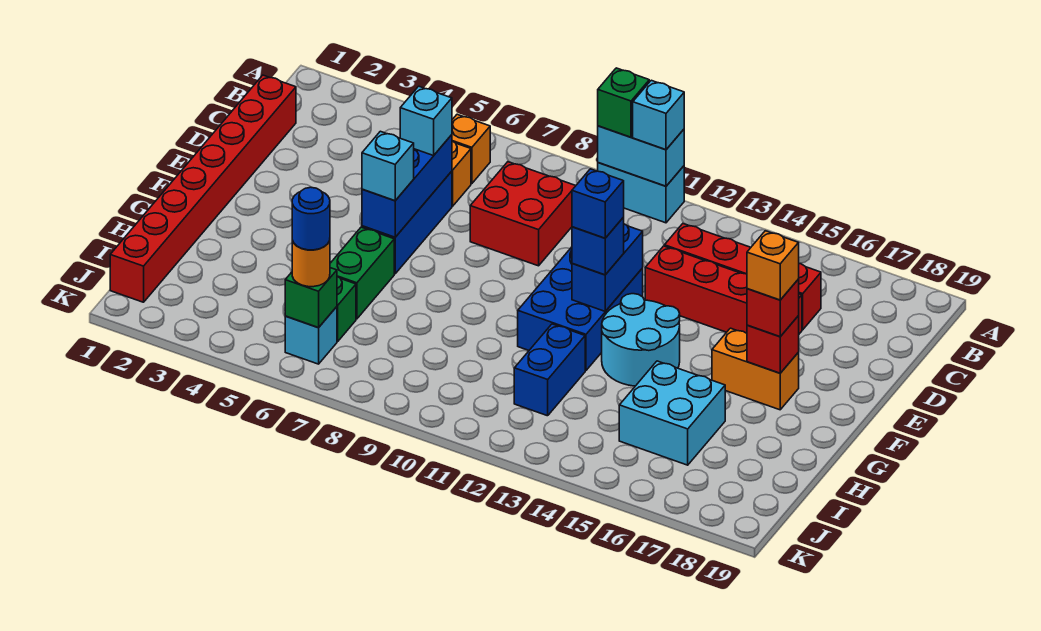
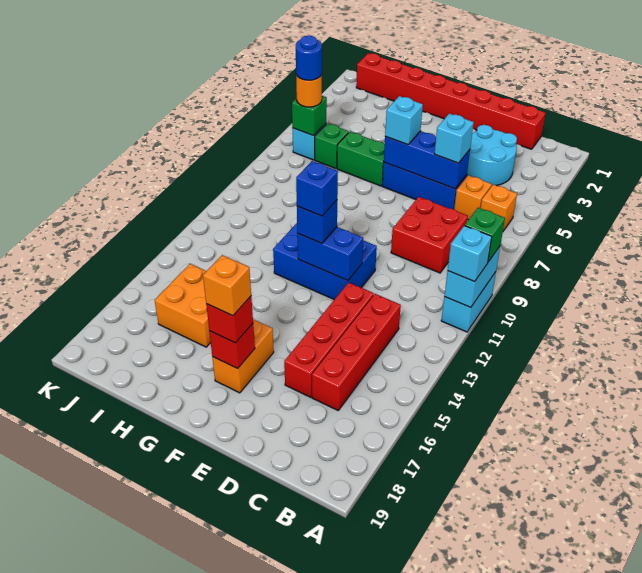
cyan round brick F13:G14 level 1 -> cyan round brick C3:D4 level 1
blue brick H12:I12 level 1 -> none
cyan brick H15:I16 level 1 -> orange brick H15:I16 level 1

